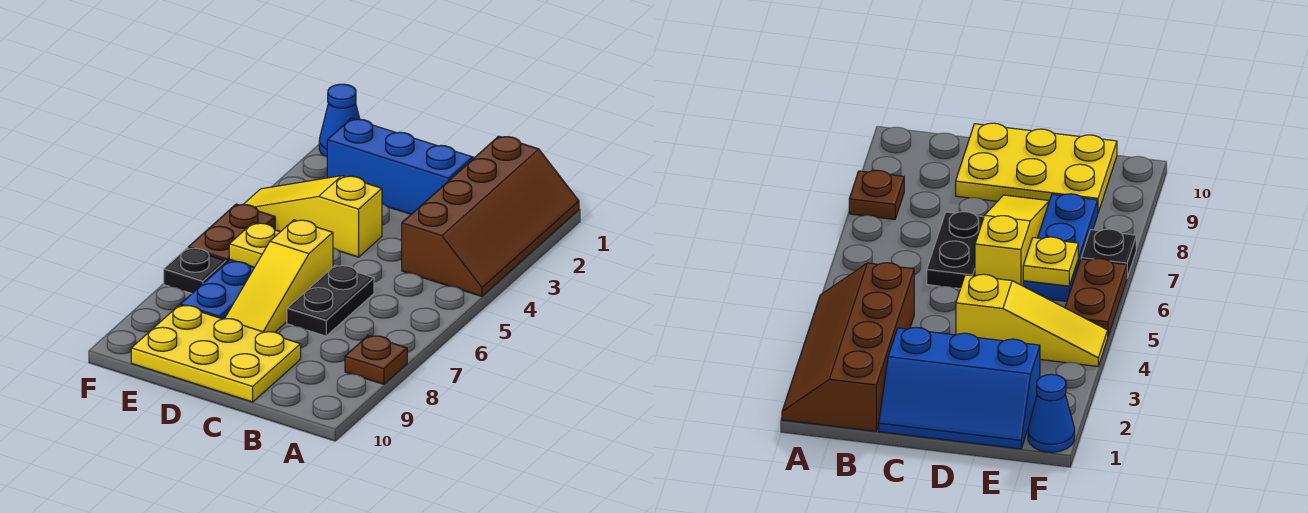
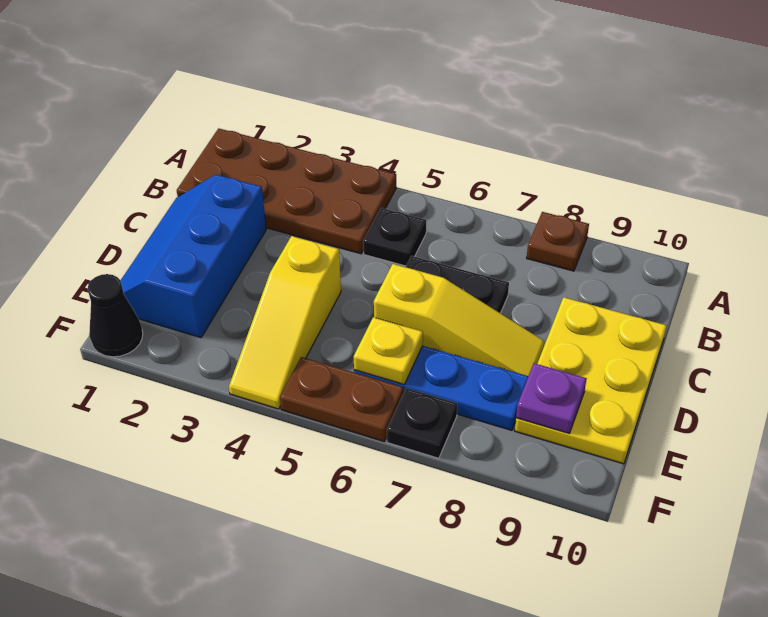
brown slope A1:B4 level 1 top B -> brown plate A1:B4 level 1
none -> black plate B5 level 1
none -> purple plate E9 level 2
blue cone F1 level 1 -> black cone F1 level 1

